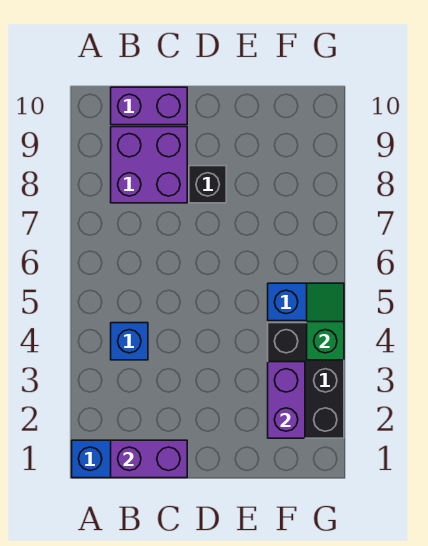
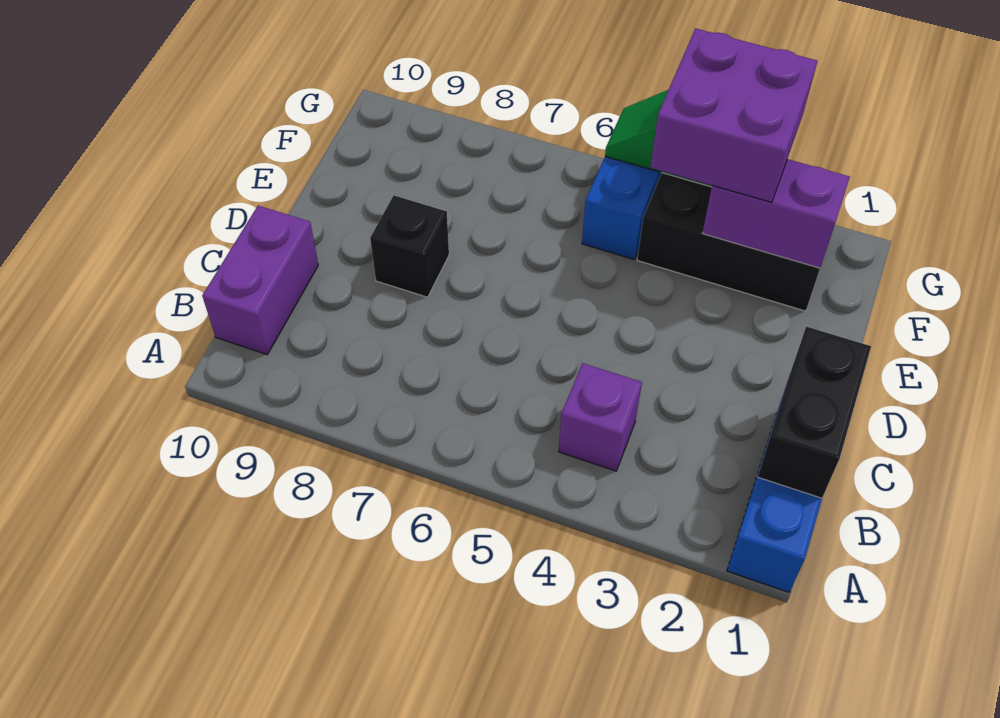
purple brick B1:C1 level 2 -> black brick B1:C1 level 2
blue brick B4 level 1 -> purple brick B4 level 1
purple brick B8:C9 level 1 -> purple brick F3:G4 level 3

